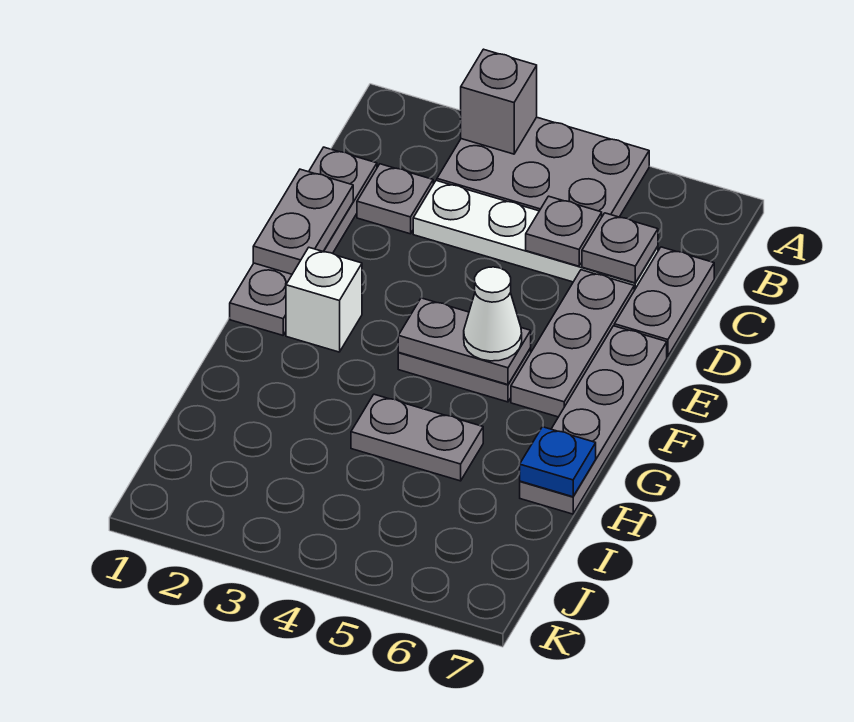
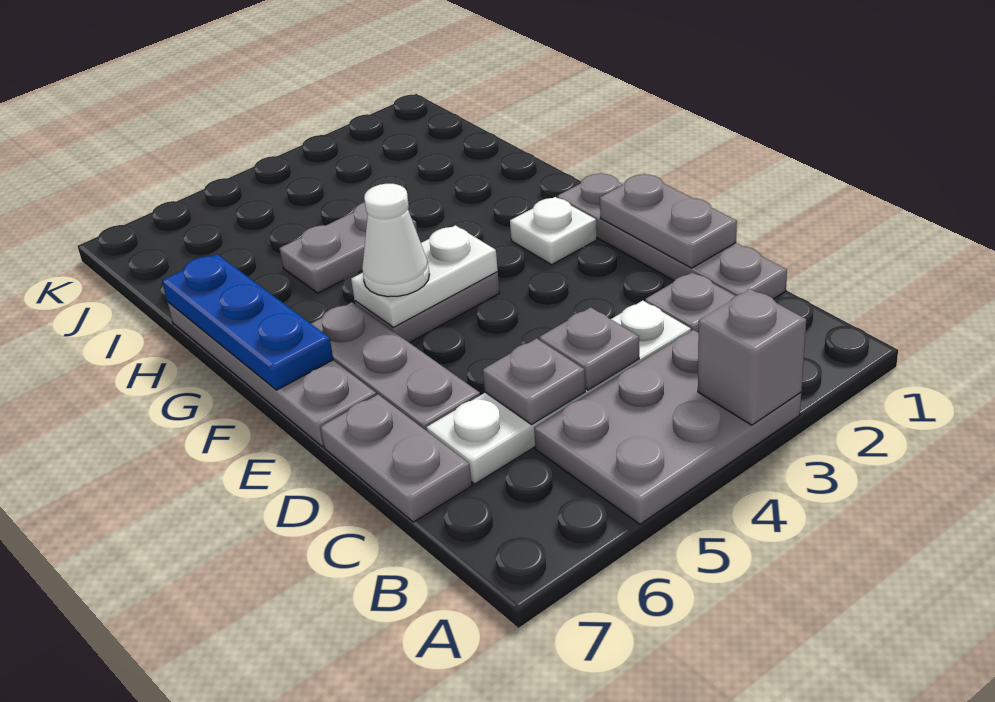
grey plate C6 level 2 -> grey plate C4 level 2
white brick F2 level 1 -> white plate F2 level 1
grey plate F4:F5 level 2 -> white plate F4:F5 level 2
blue plate H7 level 2 -> blue plate F7:H7 level 2

